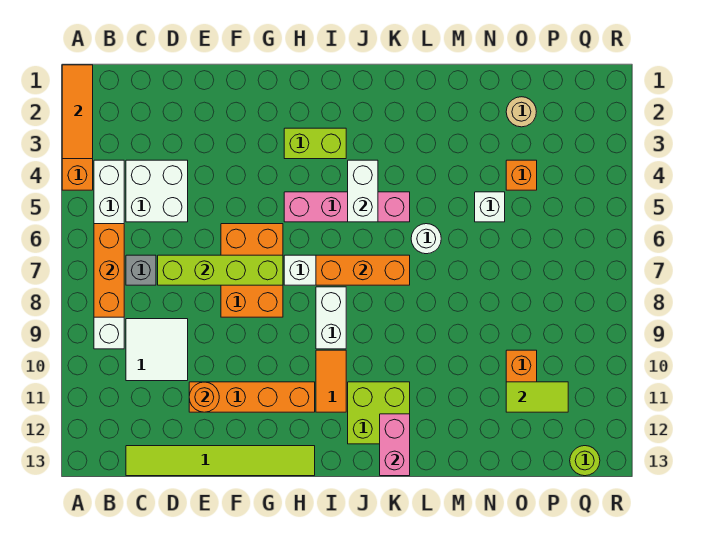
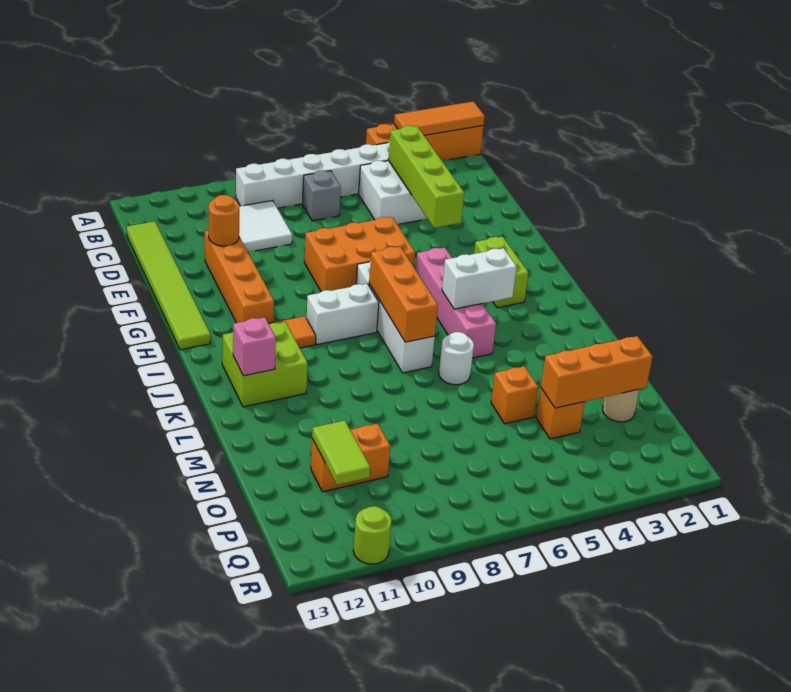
orange brick B6:B8 level 2 -> orange brick O2:O4 level 2
lime brick D7:G7 level 2 -> lime brick C4:F4 level 2
pink brick K12:K13 level 2 -> pink brick K12 level 2
white brick N5 level 1 -> orange brick N5 level 1
lime round brick Q13 level 1 -> lime round brick R11 level 1

